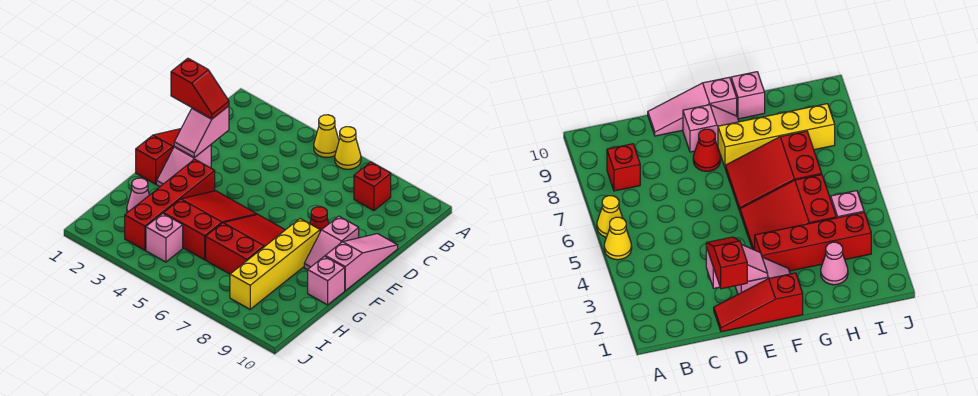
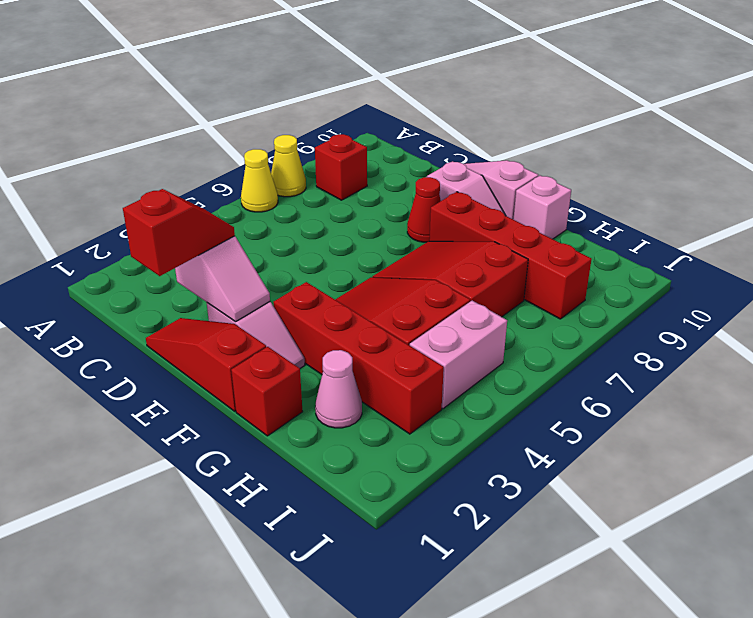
yellow cone A5 level 1 -> yellow cone A7 level 1
yellow brick F8:I8 level 1 -> red brick F8:I8 level 1
none -> red brick G1 level 1
pink brick I4 level 1 -> pink brick I4:I5 level 1

